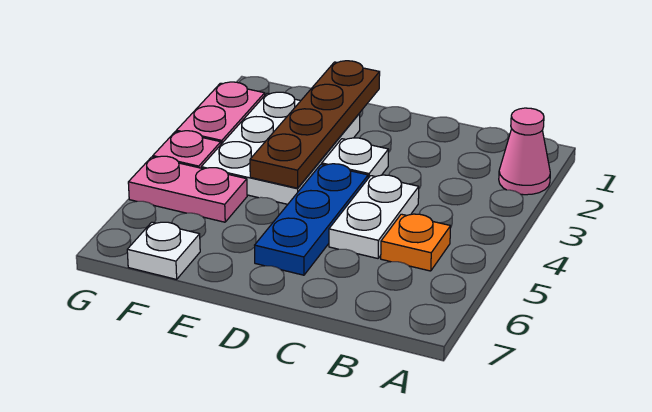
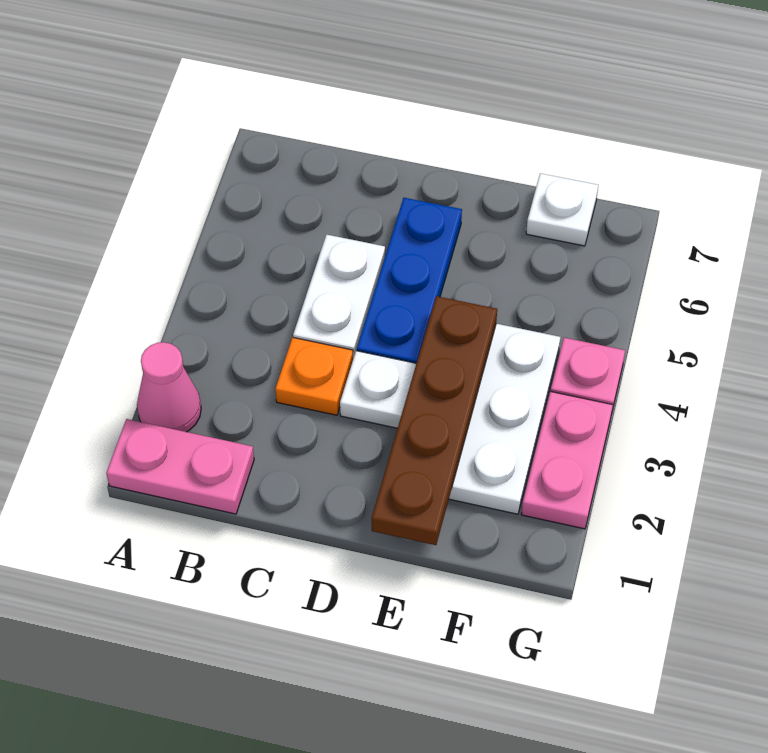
orange plate B5 level 1 -> orange plate C3 level 1
pink plate F5:G5 level 1 -> pink plate A1:B1 level 1

